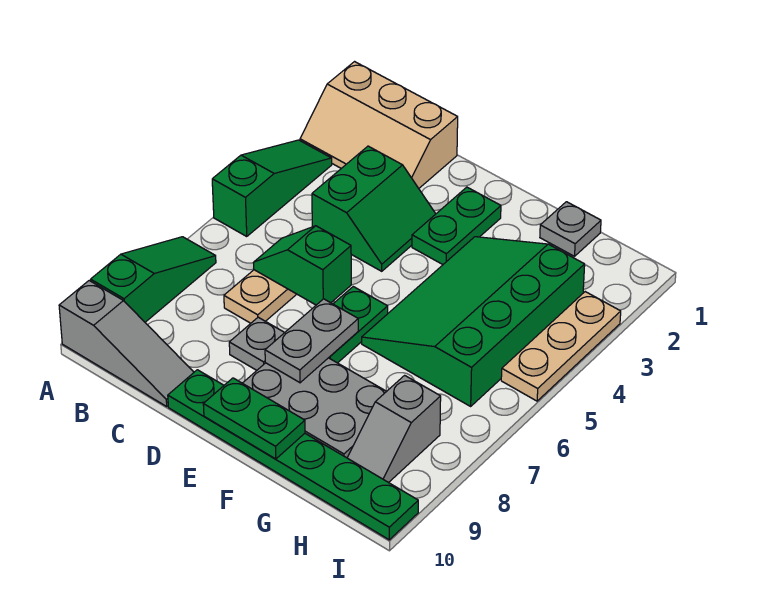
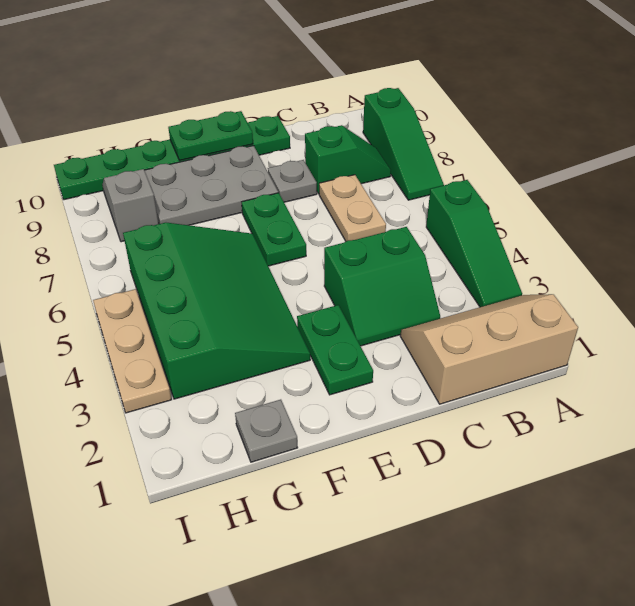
grey slope A10:C10 level 1 top A -> none
green slope C3:D4 level 1 top C -> green slope C3:D4 level 1 top 4
green slope C6:D6 level 2 top D -> green slope B8:C8 level 1 top C
grey plate E7:E8 level 2 -> none

